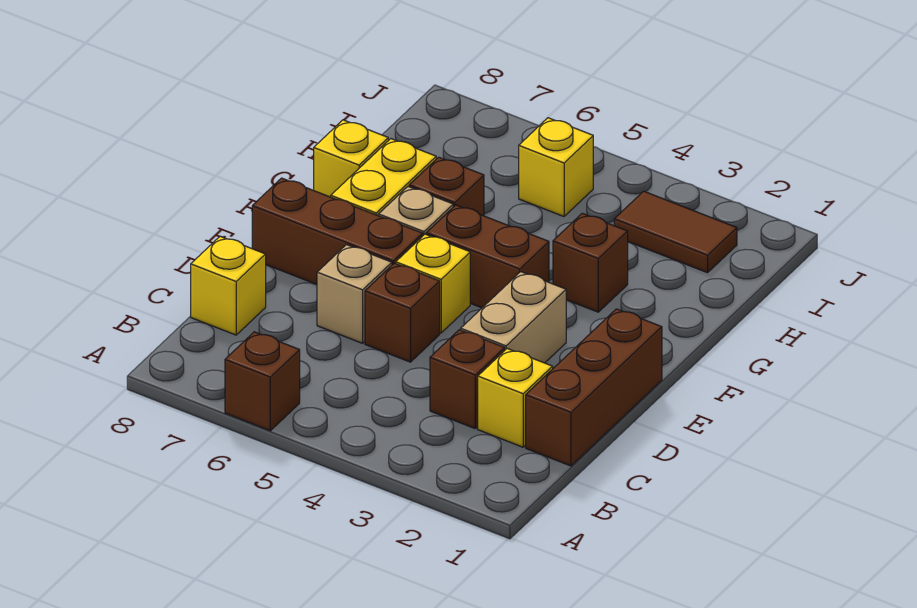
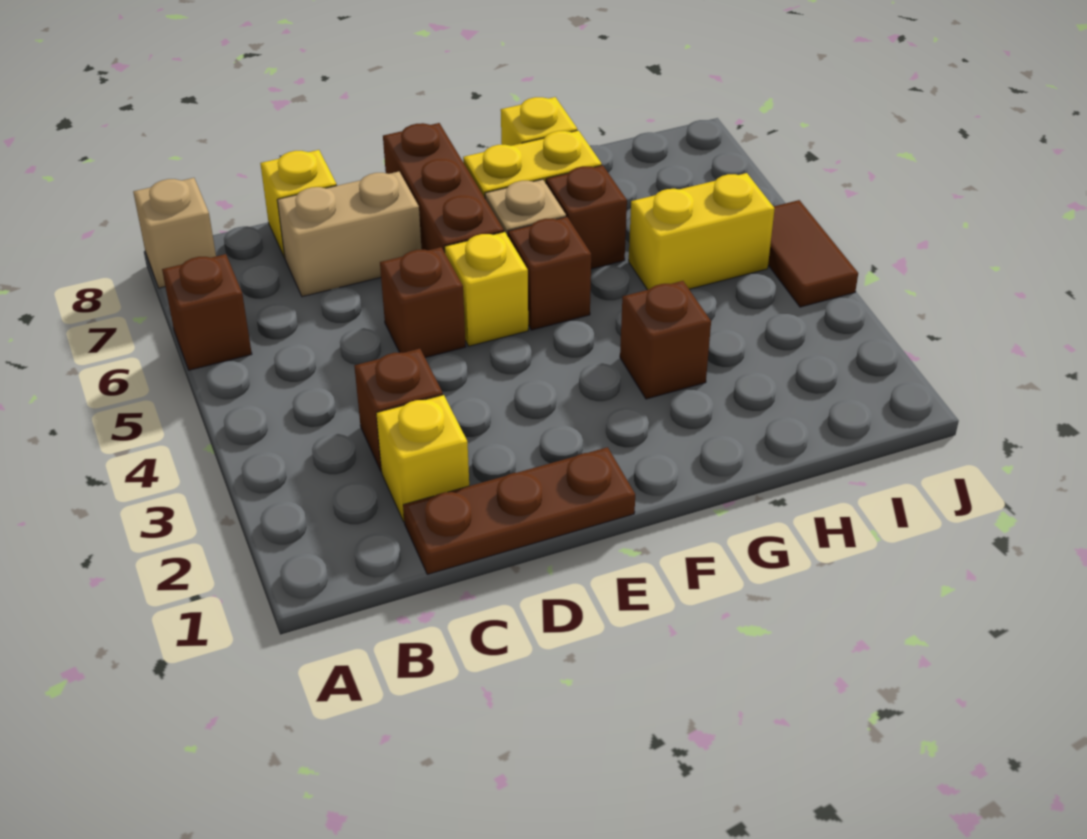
brown brick C1:E1 level 1 -> brown plate C1:E1 level 1
tan brick D3:E3 level 1 -> tan brick C7:D7 level 1
tan brick D6 level 1 -> tan brick A8 level 1
brown brick F4:F5 level 1 -> brown brick F5 level 1
brown tile I2:I3 level 1 -> brown tile J4:J5 level 1
yellow brick I5 level 1 -> yellow brick H5:I5 level 1

